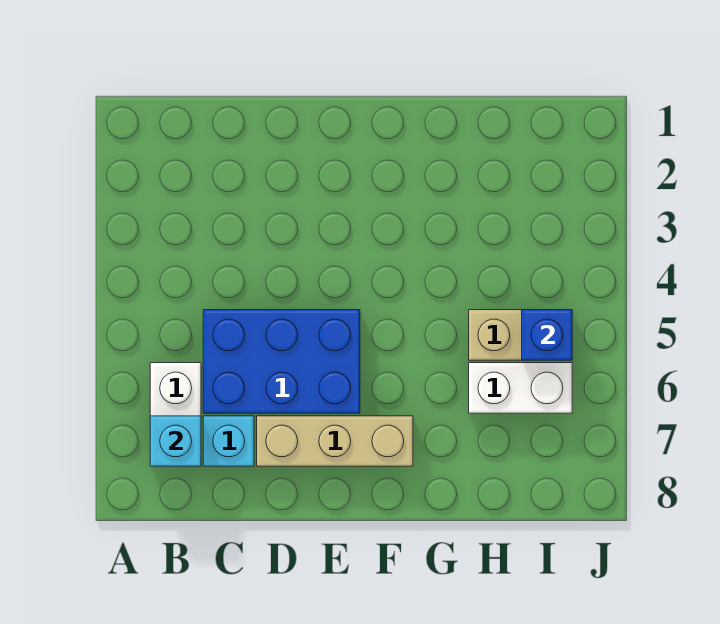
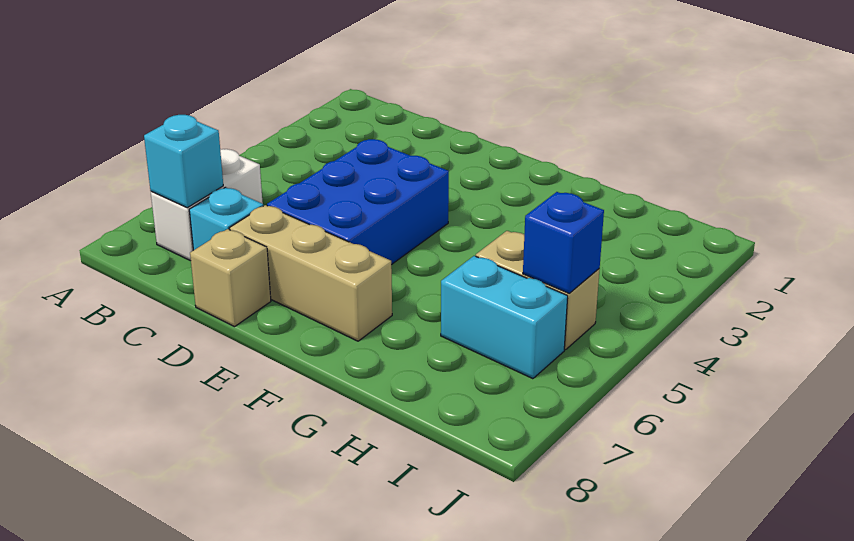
blue brick C5:E6 level 1 -> blue brick D4:E6 level 1
none -> tan brick D8 level 1
white brick H6:I6 level 1 -> cyan brick H6:I6 level 1

